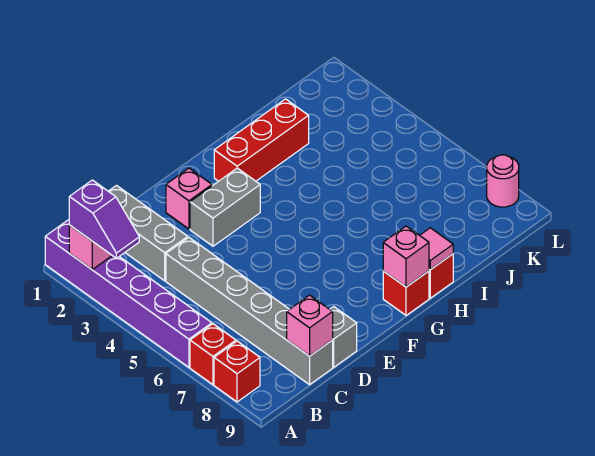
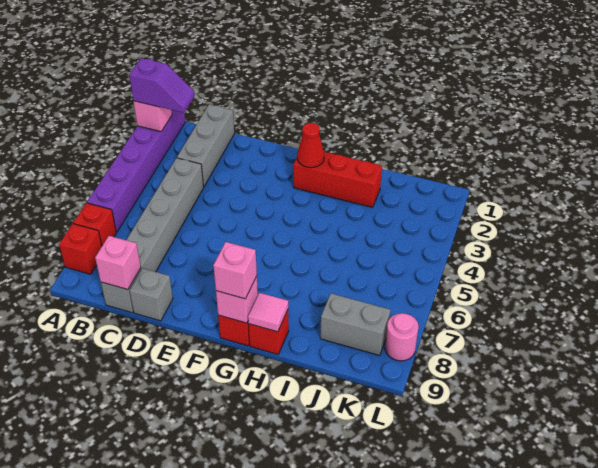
purple slope A2:A3 level 3 top 2 -> purple slope A2:B2 level 3 top A
pink brick E2 level 1 -> pink brick G9 level 3
grey brick E3:F3 level 1 -> grey brick J8:K8 level 1
none -> red cone G2 level 2

